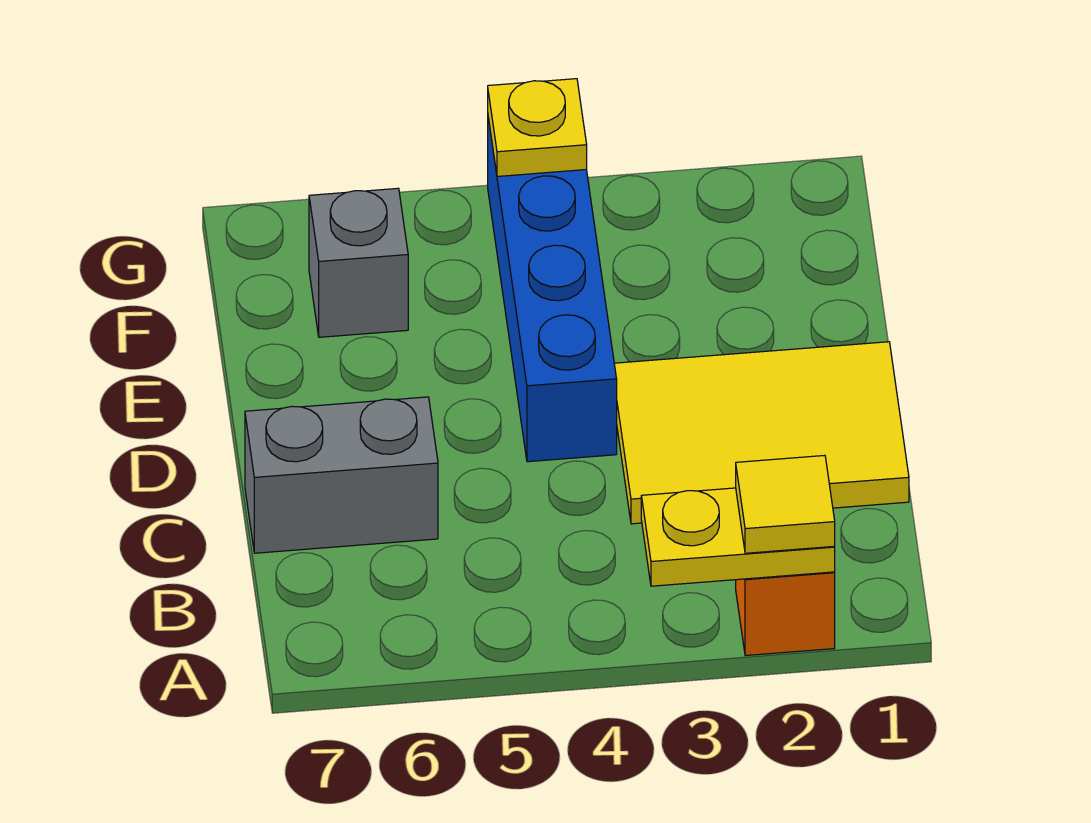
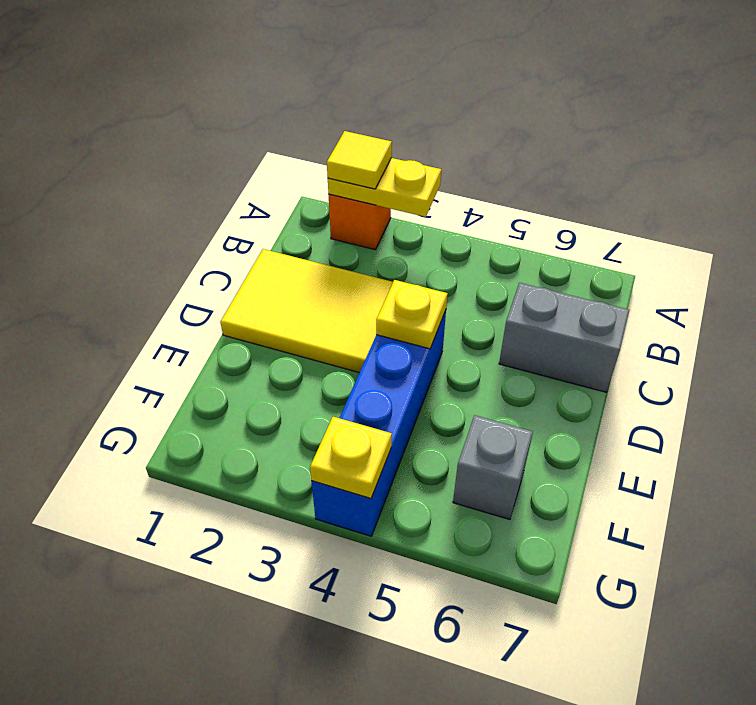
none -> yellow plate D4 level 2

